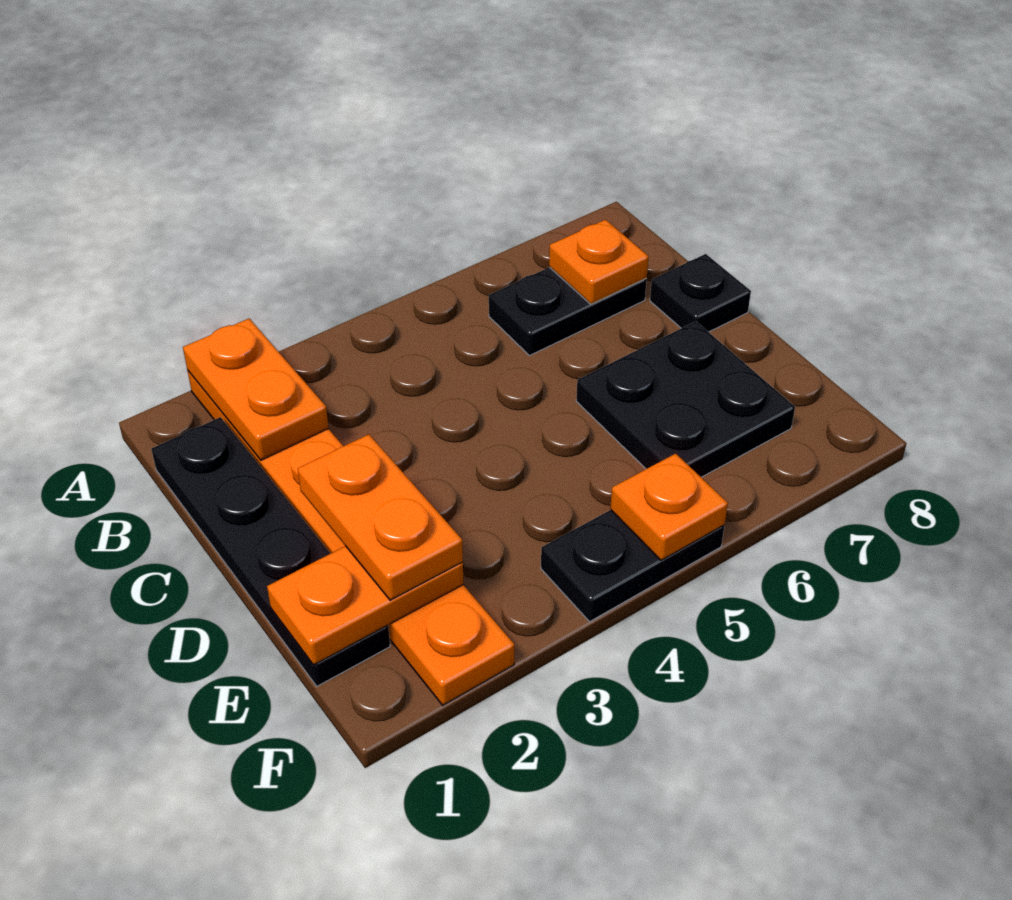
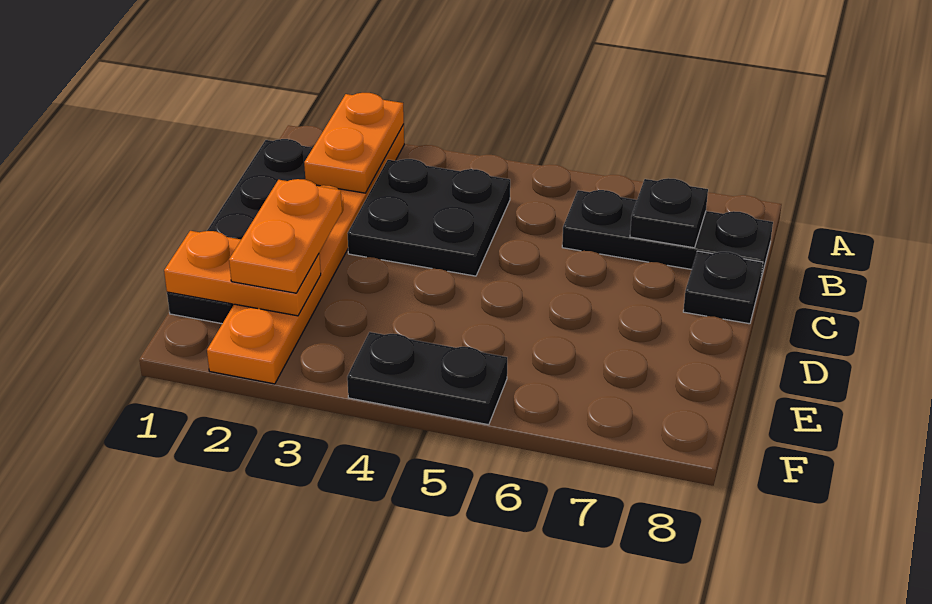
black plate B6:B7 level 1 -> black plate B6:B8 level 1
orange plate B7 level 2 -> black plate B7 level 2
black plate D6:E7 level 1 -> black plate B3:C4 level 1
orange plate F5 level 2 -> none

